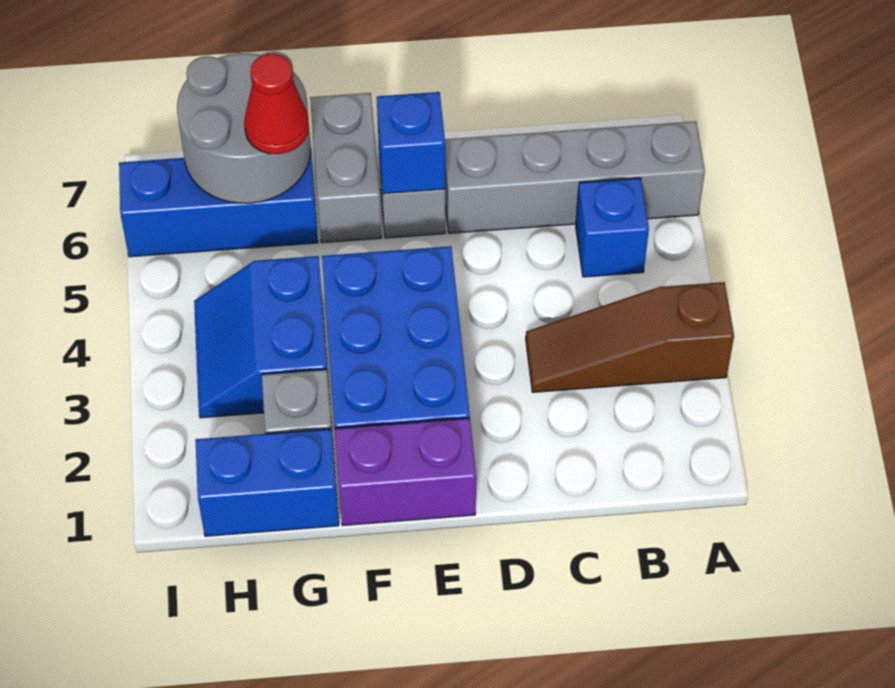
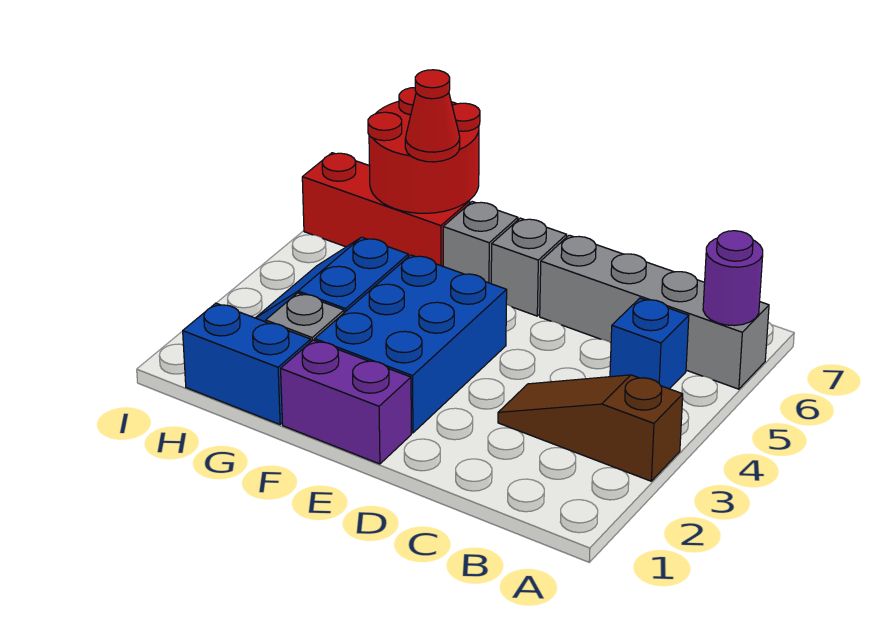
none -> purple round brick A6 level 2
blue brick E6 level 2 -> none
grey brick F6:F7 level 1 -> grey brick F6 level 1
blue brick G6:I6 level 1 -> red brick G6:I6 level 1
grey round brick G6:H7 level 2 -> red round brick G6:H7 level 2

